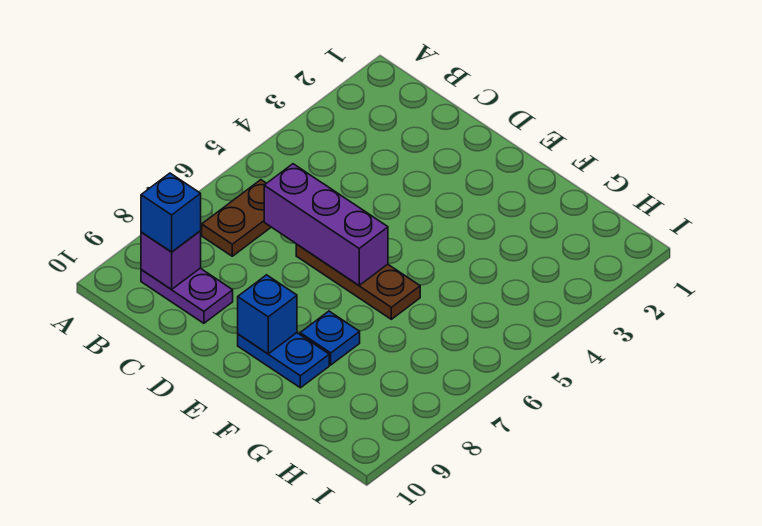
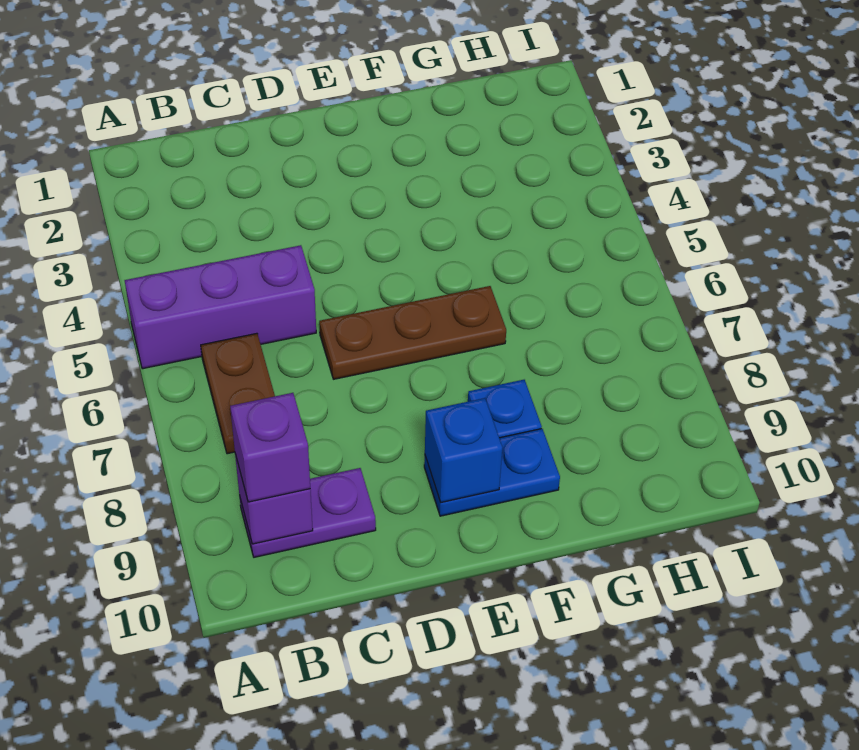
blue brick B9 level 3 -> purple brick B9 level 3
purple brick C6:E6 level 2 -> purple brick A5:C5 level 1

